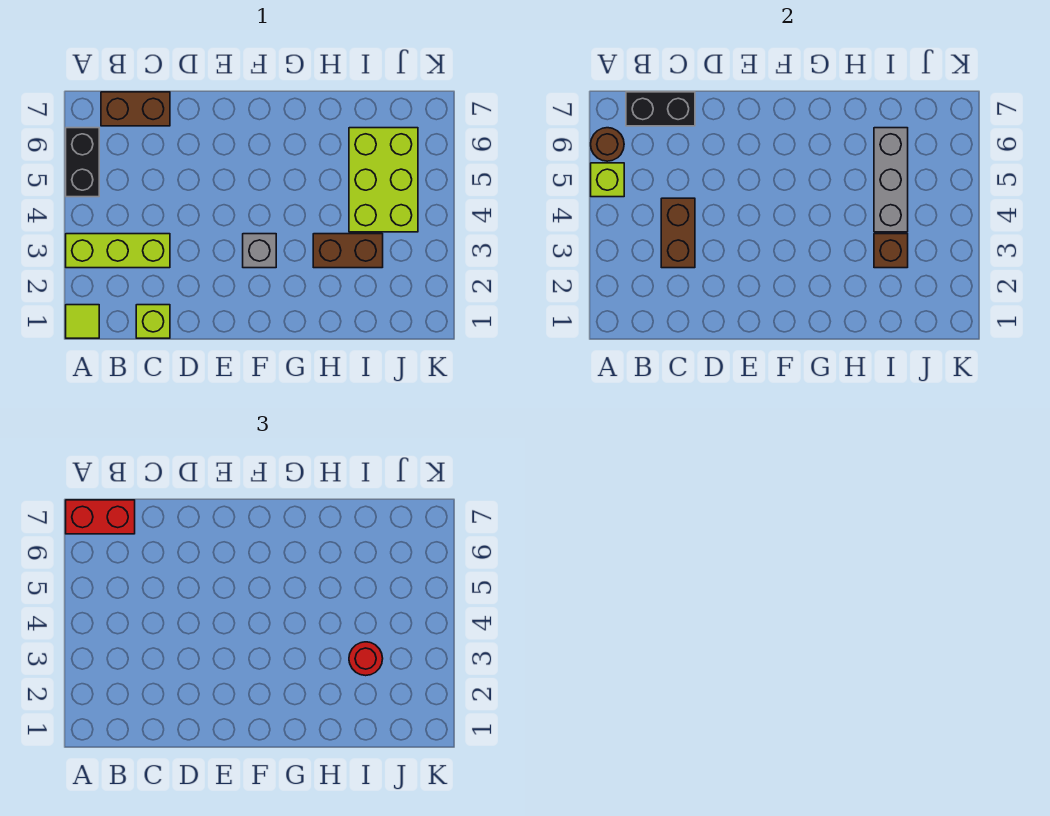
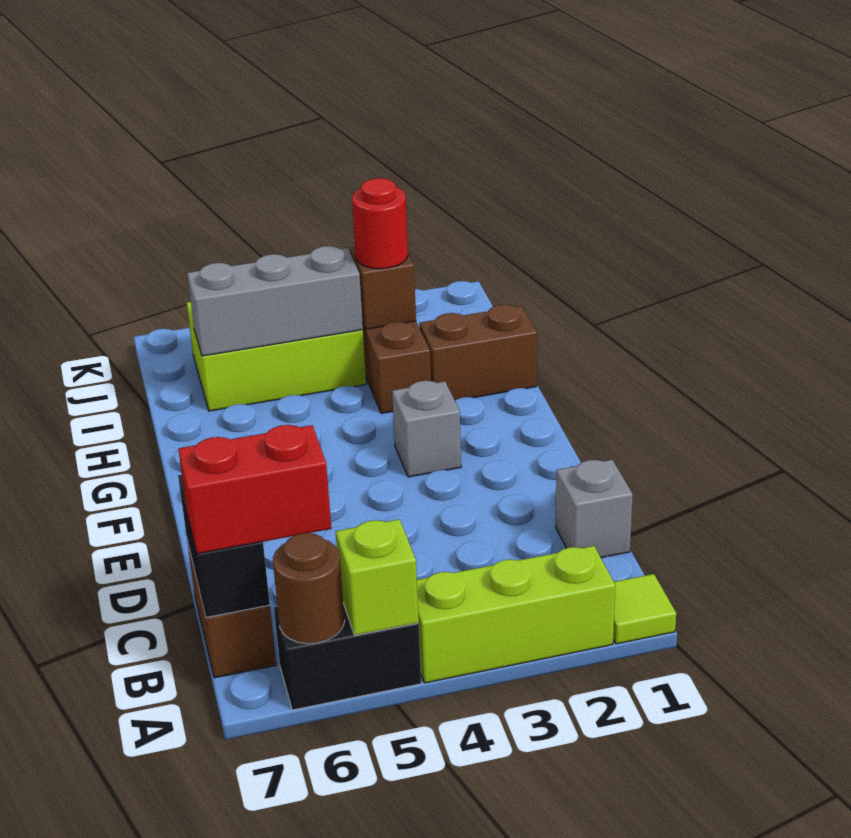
lime brick A3:C3 level 1 -> lime brick A2:A4 level 1
red brick A7:B7 level 3 -> red brick B6:B7 level 3
lime brick C1 level 1 -> grey brick C1 level 1
brown brick C3:C4 level 2 -> brown brick H1:H2 level 1

